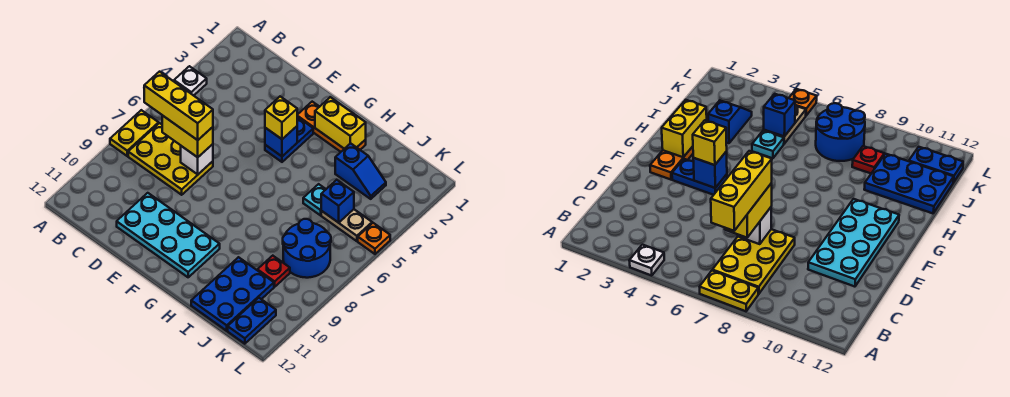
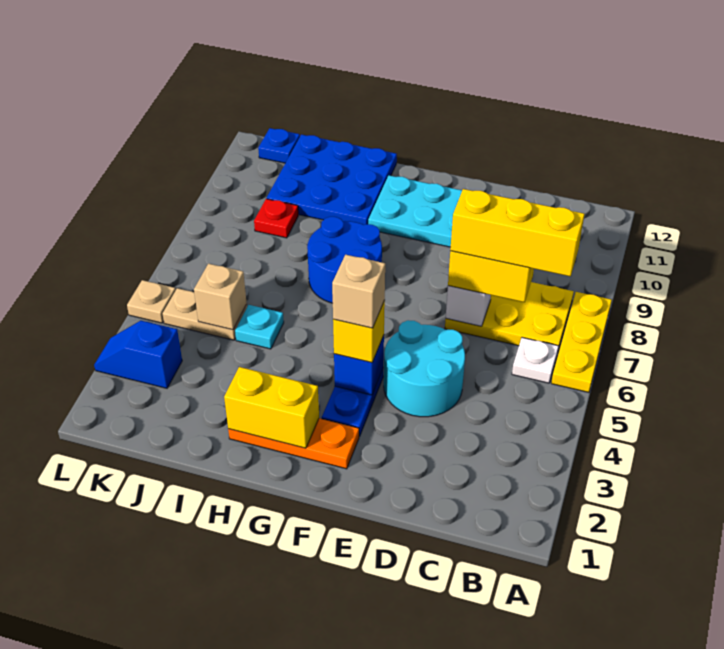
white plate A4 level 1 -> white plate B6 level 1
yellow plate A7:A8 level 1 -> yellow plate A6:A8 level 1
none -> cyan round brick D4:E5 level 1
none -> tan brick F4 level 4
blue slope I3:J3 level 1 top I -> blue slope K3:L3 level 1 top K
blue plate I10:J12 level 1 -> blue plate H10:J12 level 1
blue brick J5 level 2 -> tan brick J5 level 2
blue round brick J7:K8 level 1 -> blue round brick G7:H8 level 1
blue plate K11:K12 level 1 -> blue plate K12 level 1
orange plate L5 level 1 -> tan plate L5 level 1

